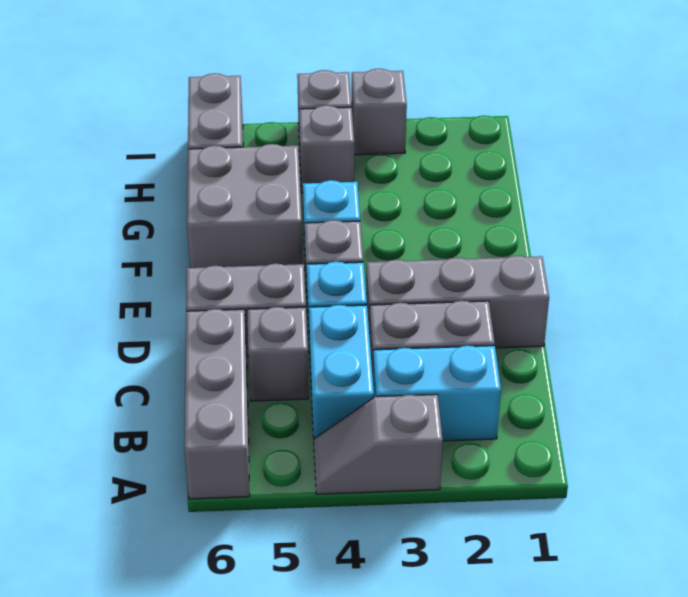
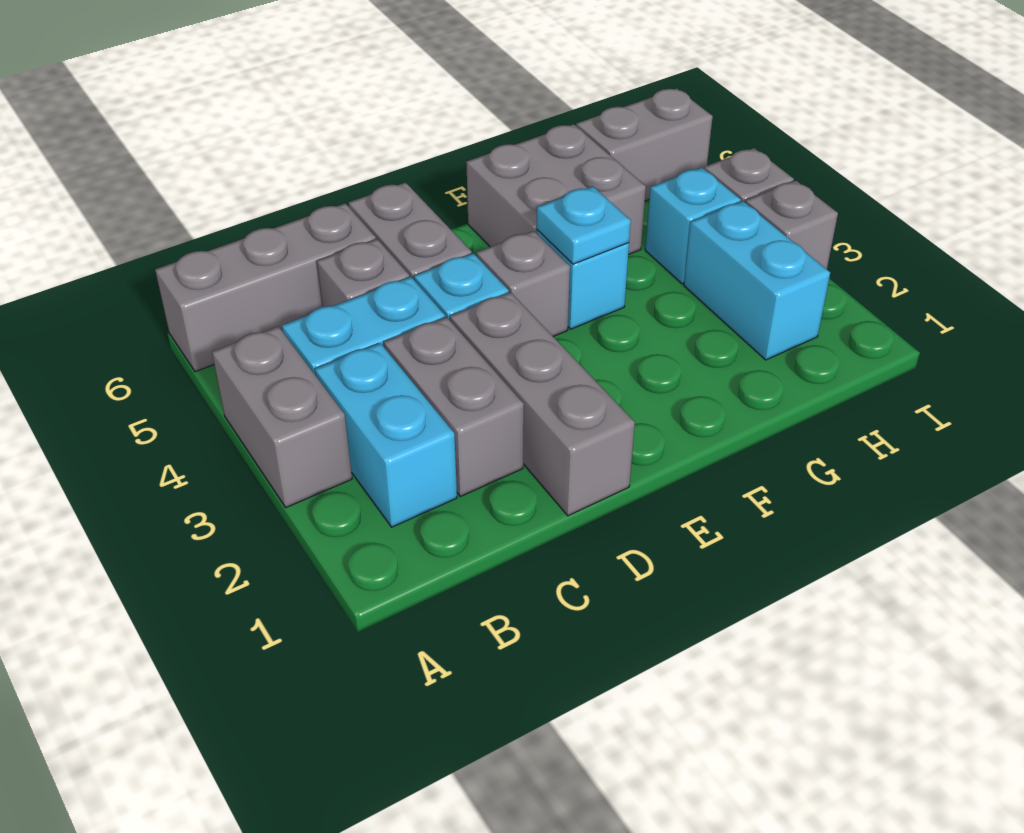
grey slope A3:A4 level 1 top 3 -> grey brick A3:A4 level 1
none -> cyan plate F4 level 2
none -> cyan brick H2:H3 level 1
grey brick H4 level 1 -> cyan brick H4 level 1

